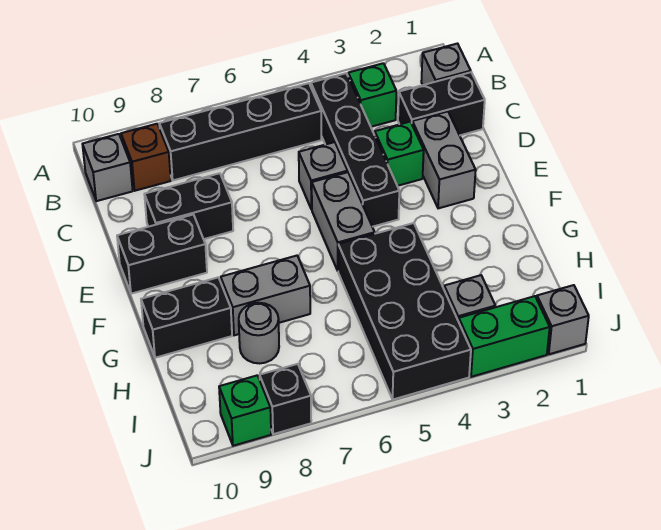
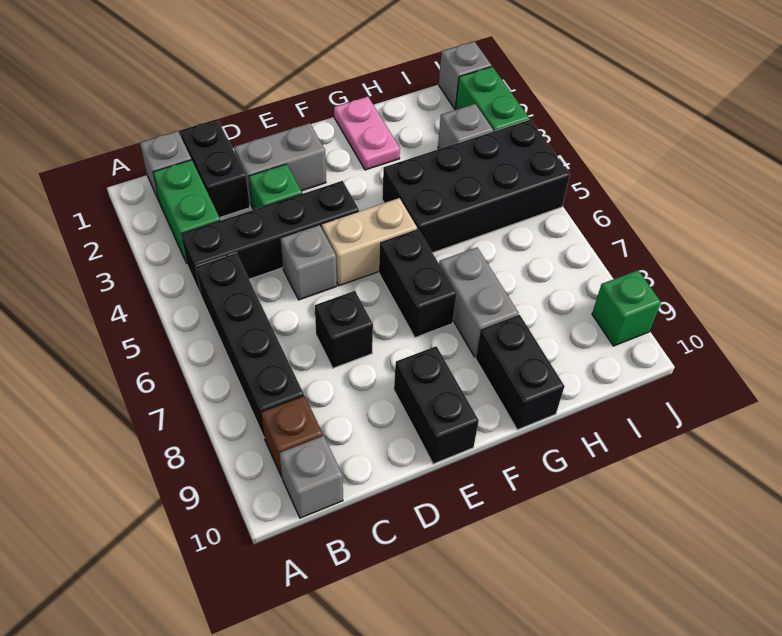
green brick B3 level 1 -> green brick B2:B3 level 1
black brick D8:D9 level 1 -> black brick F6:F7 level 1
grey brick E5:F5 level 1 -> tan brick E5:F5 level 1
none -> pink plate G1:G2 level 1
grey round brick H8 level 1 -> none
black brick J8 level 1 -> black brick D7 level 1

